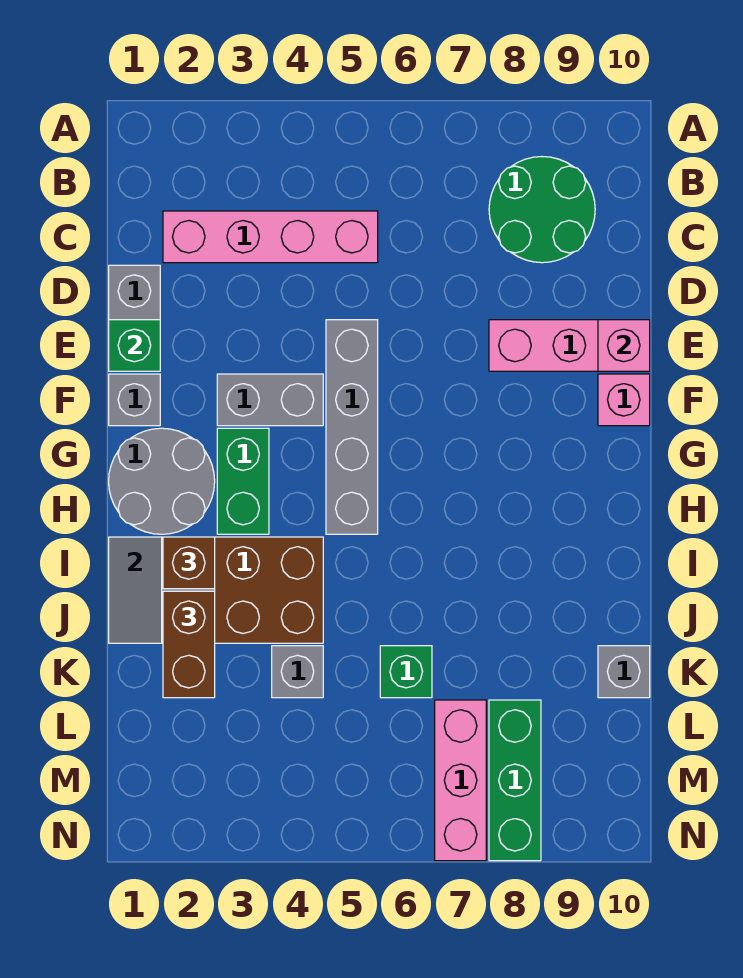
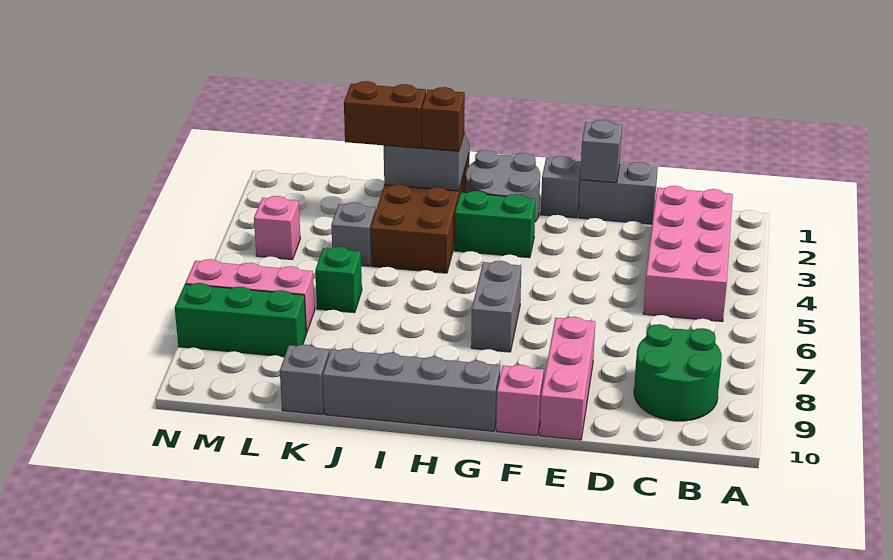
pink brick C2:C5 level 1 -> pink brick B2:C5 level 1
green brick E1 level 2 -> grey brick E1 level 2
grey brick E5:H5 level 1 -> grey brick G10:J10 level 1
pink brick E10 level 2 -> pink brick M4 level 1
grey brick F3:F4 level 1 -> grey brick G6:G7 level 1

